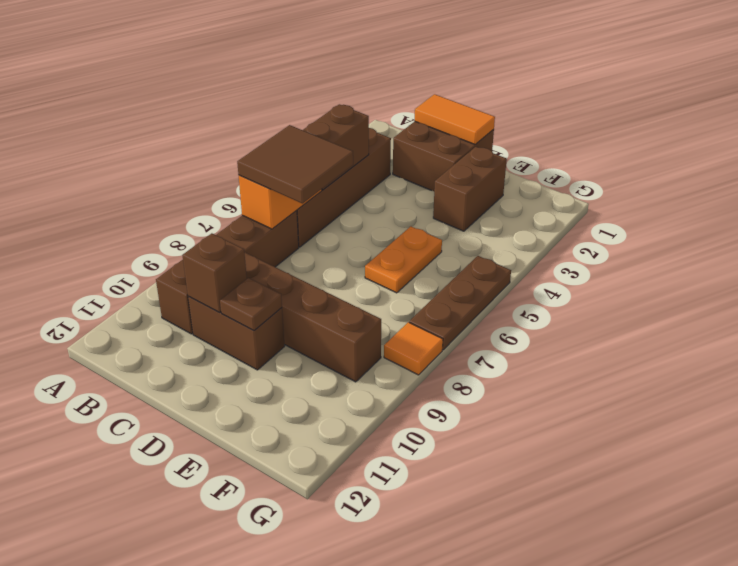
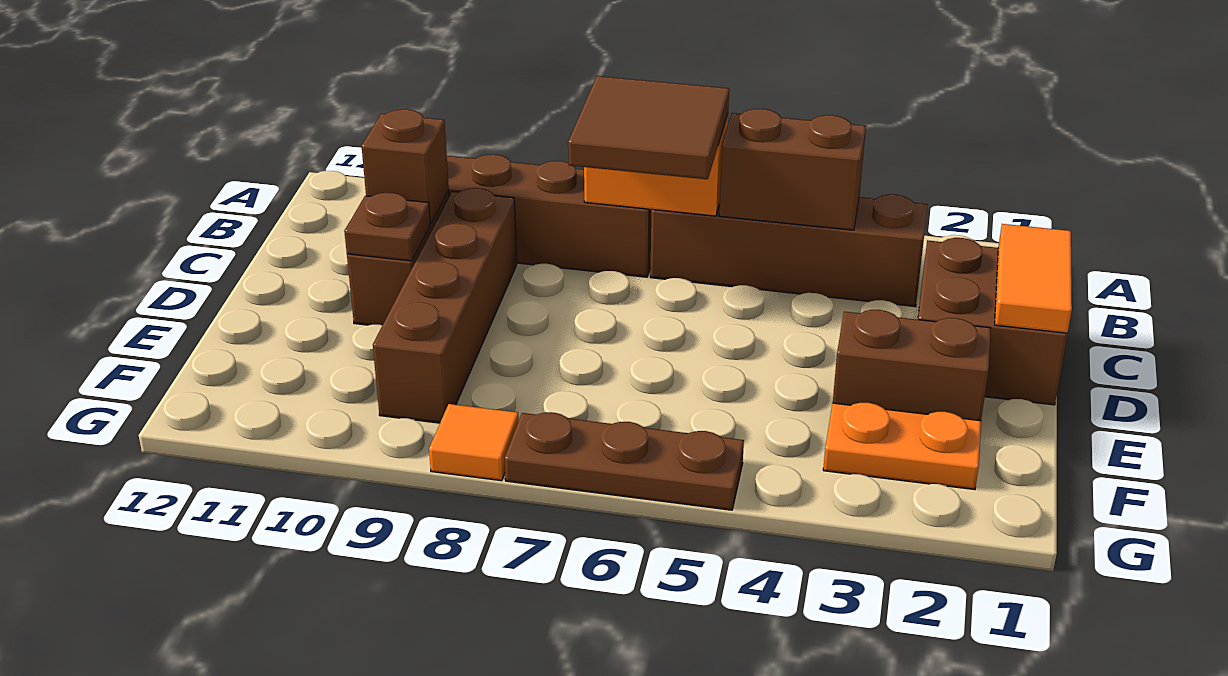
orange plate E5:E6 level 1 -> orange plate F2:F3 level 1

